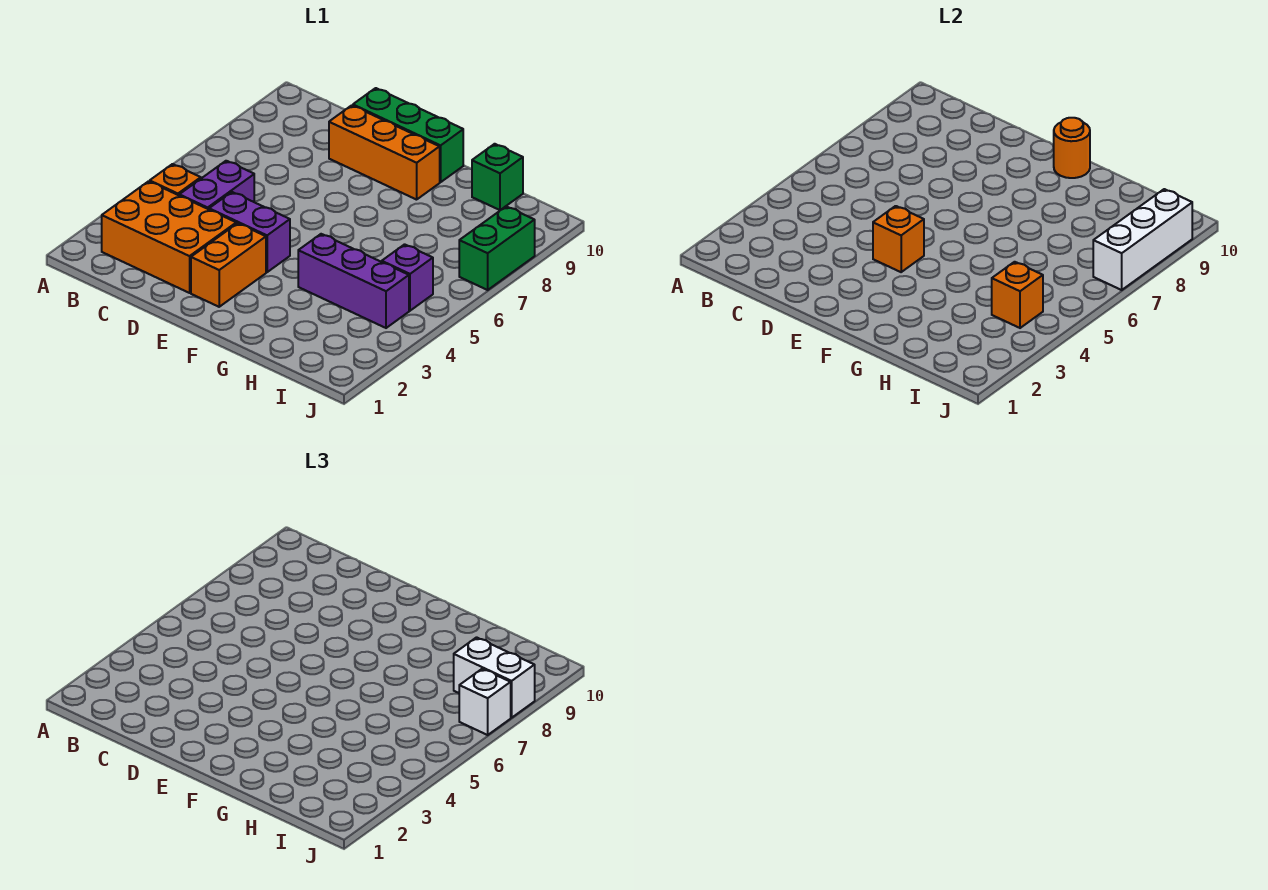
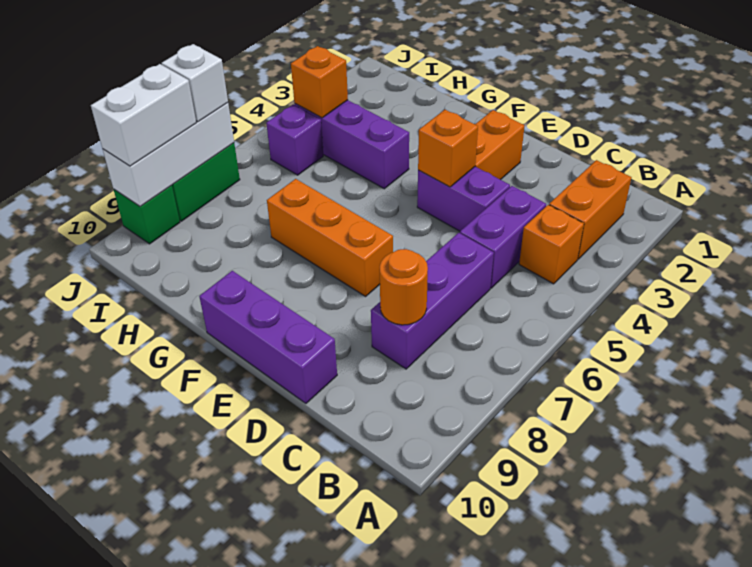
orange brick B2:D3 level 1 -> orange brick B2:B3 level 1
none -> purple brick C6:C8 level 1
orange brick D9:F9 level 1 -> orange brick E7:G7 level 1
green brick D10:F10 level 1 -> purple brick D10:F10 level 1
orange round brick F10 level 2 -> orange round brick C8 level 2
green brick H10 level 1 -> green brick J9 level 1
white brick I8:J8 level 3 -> white brick J8:J9 level 3

